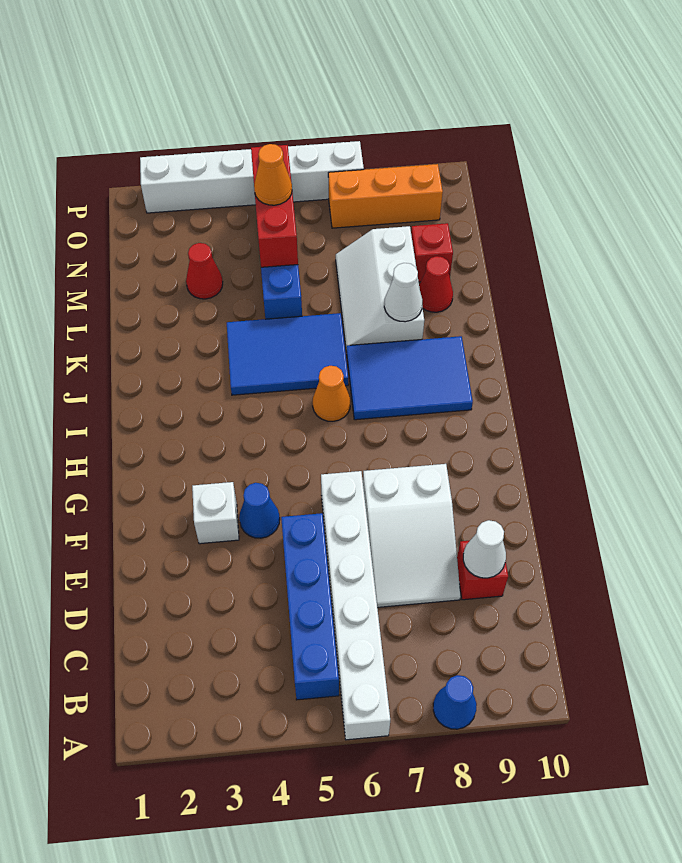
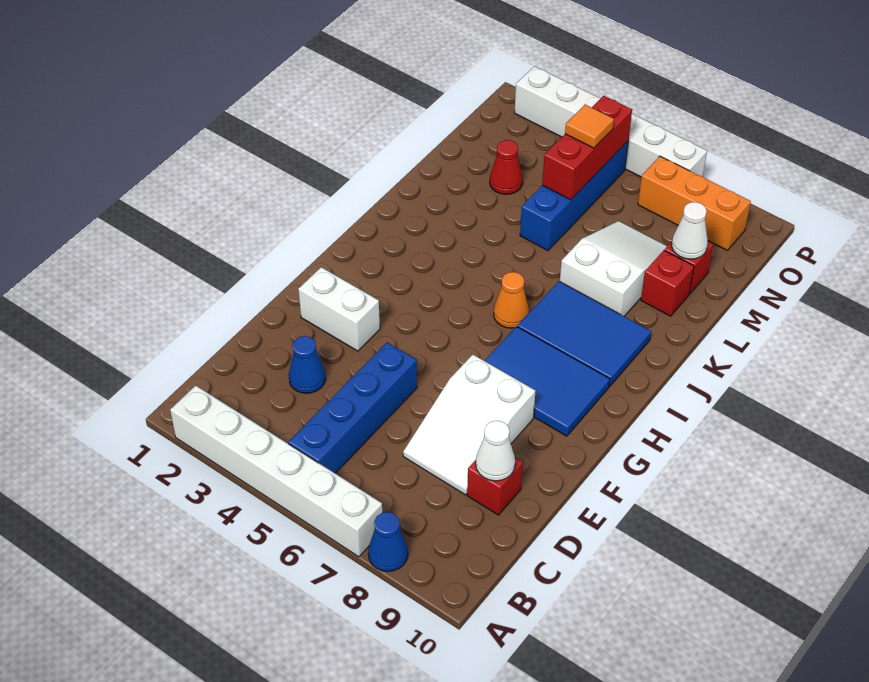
white brick A6:F6 level 1 -> white brick A2:A7 level 1
white brick F3 level 1 -> white brick F2:F3 level 1
blue cone F4 level 1 -> blue cone D3 level 1
blue tile J4:K6 level 1 -> blue tile G7:H9 level 1
white slope K7:M8 level 1 top 8 -> white slope K7:M8 level 1 top K
white cone K8 level 2 -> white cone M9 level 2
red cone L9 level 1 -> red brick L9 level 1
orange cone N5 level 3 -> orange tile N5 level 3

